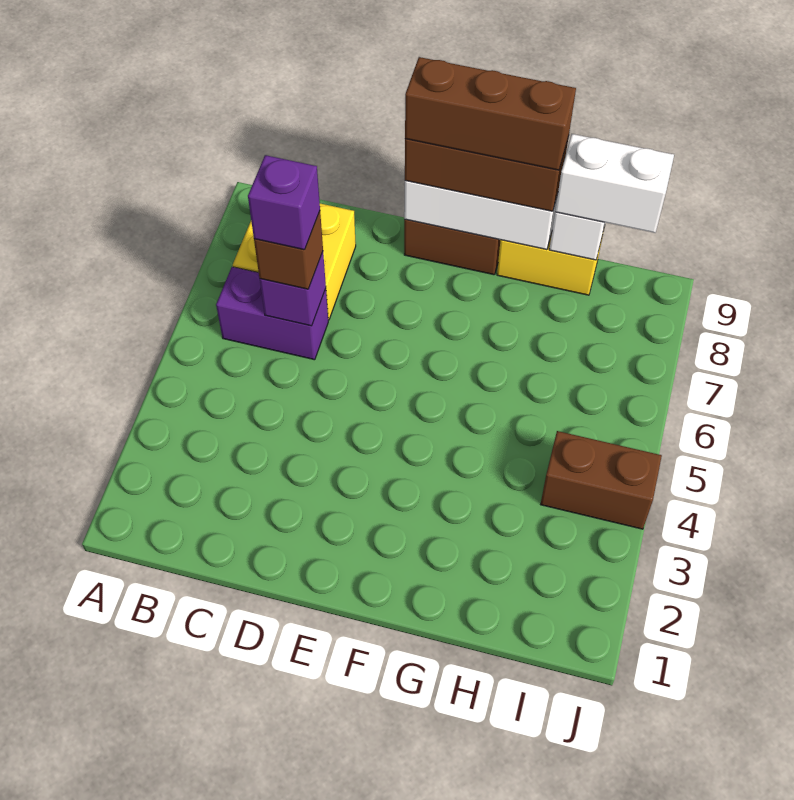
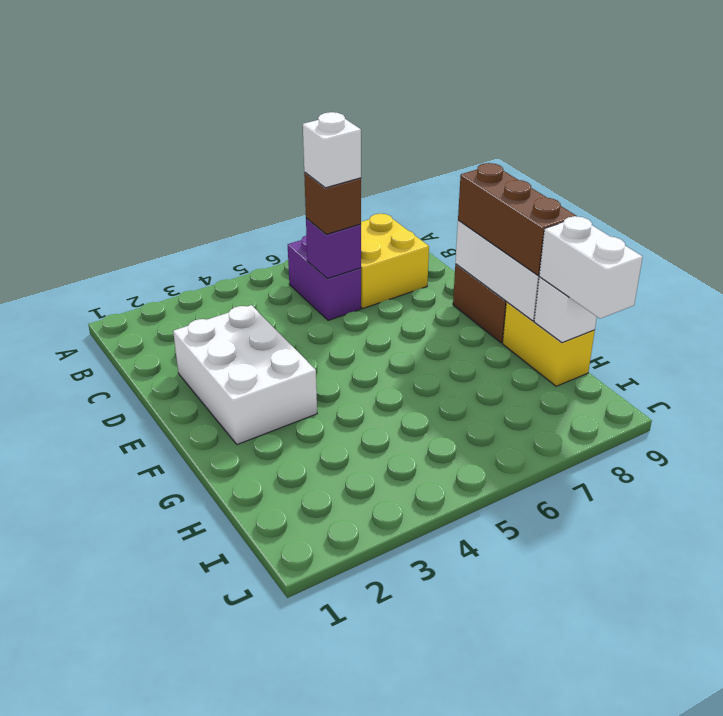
purple brick C6 level 4 -> white brick C6 level 4
none -> white brick D2:F3 level 1
brown brick E9:G9 level 4 -> none
brown brick I4:J4 level 1 -> none

